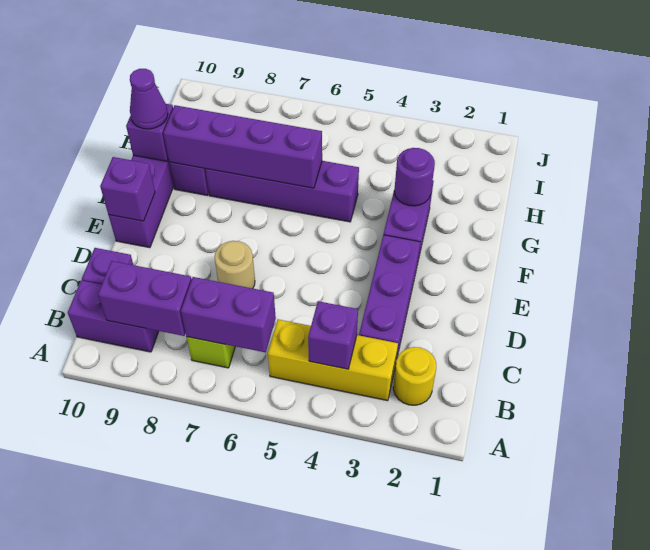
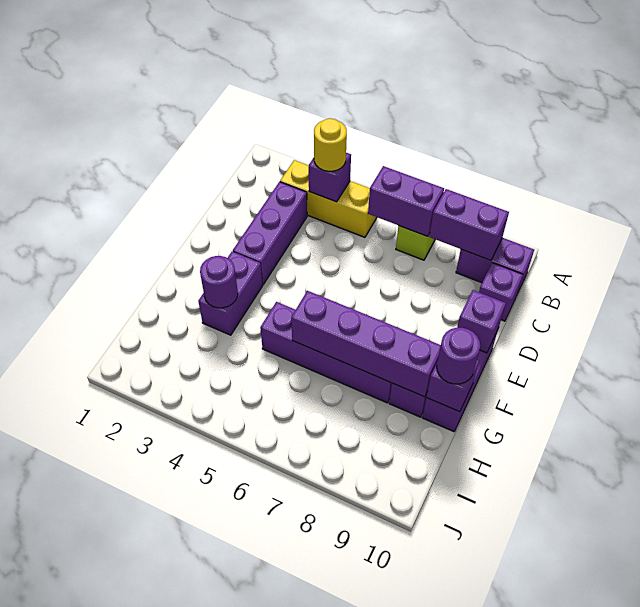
yellow round brick B2 level 1 -> yellow round brick B4 level 3
tan round brick D7 level 1 -> none
purple cone G10 level 3 -> purple round brick G10 level 3

